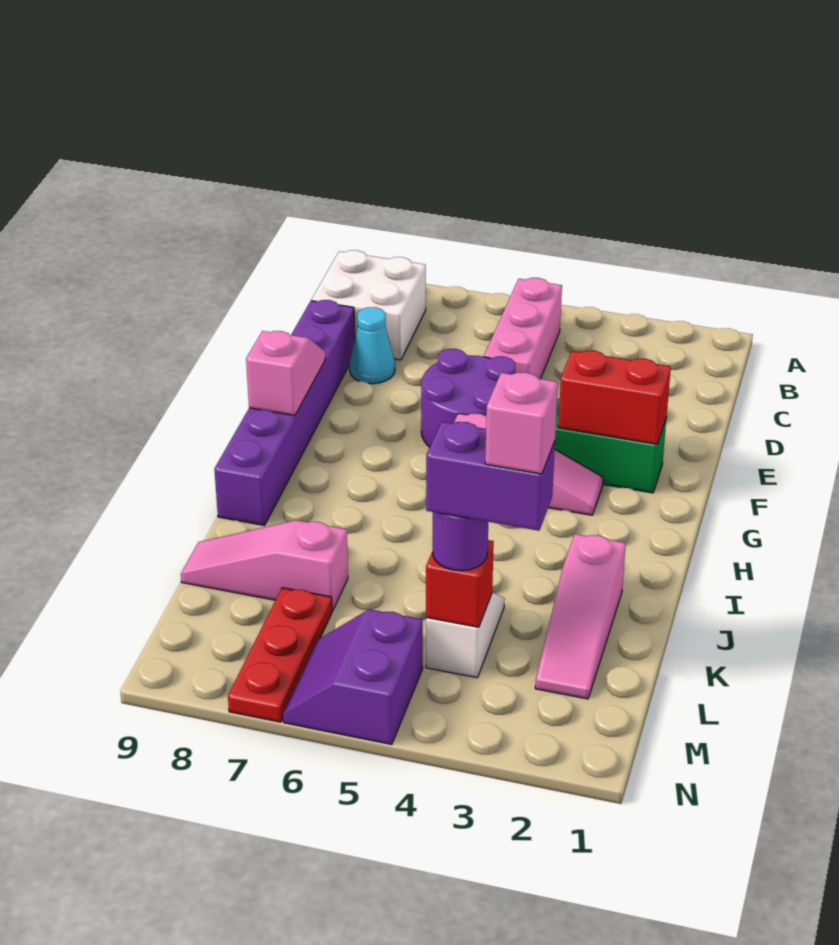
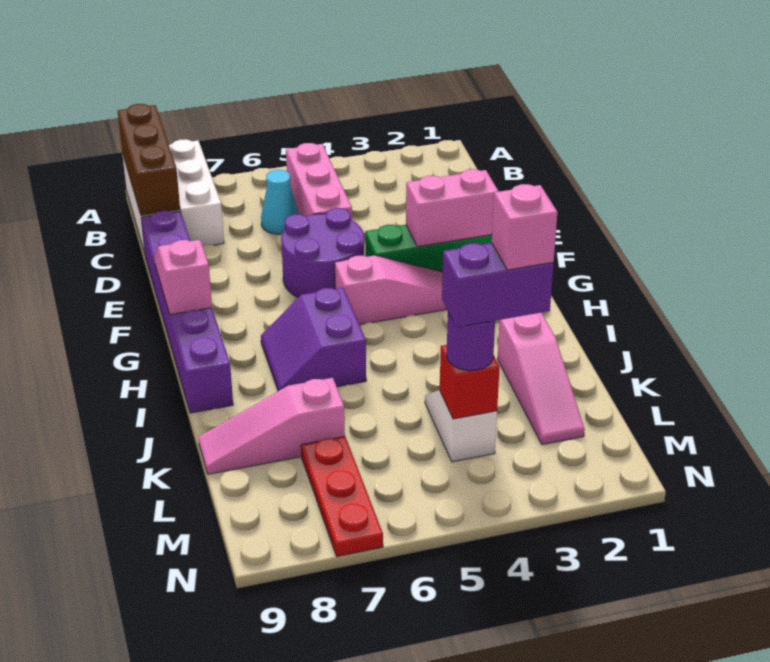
none -> brown brick A9:C9 level 2
white brick B8:C9 level 1 -> white brick A8:C9 level 1
cyan cone D8 level 1 -> cyan cone C6 level 1
red brick F2:F3 level 2 -> pink brick F2:F3 level 2
purple slope M5:N6 level 1 top 5 -> purple slope H6:I7 level 1 top 6

